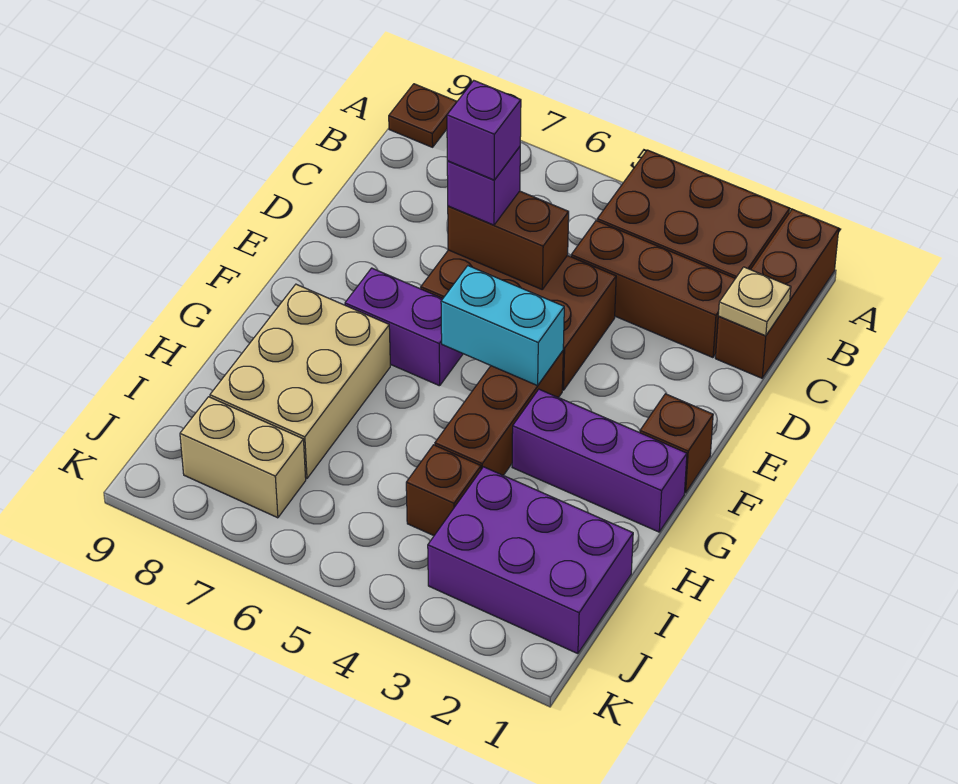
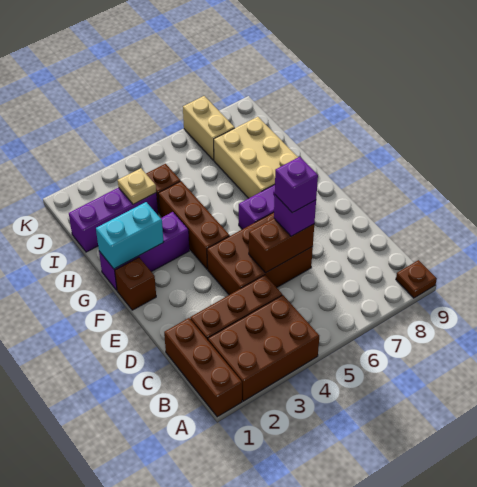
tan plate C1 level 2 -> tan plate I3 level 2
cyan brick F4:F5 level 2 -> cyan brick G1:G2 level 2
purple brick I1:J3 level 1 -> purple brick I1:I3 level 1
tan brick J7:J8 level 1 -> tan brick J7:K7 level 1

